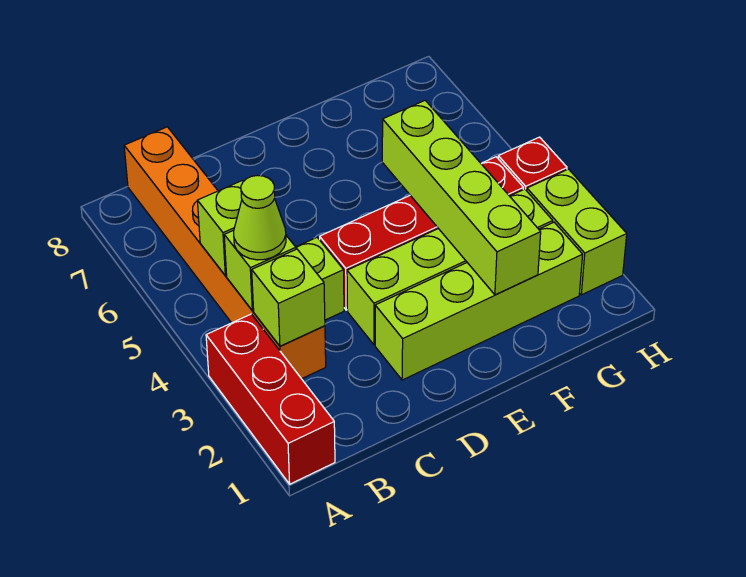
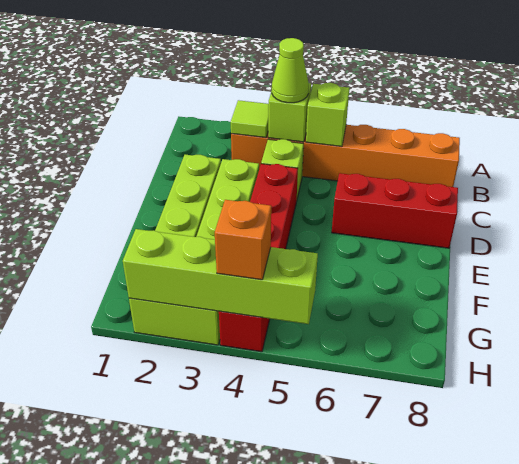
red brick A1:A3 level 1 -> red brick D6:D8 level 1
lime brick B3 level 2 -> lime tile B3 level 2
lime brick F2:F5 level 2 -> lime brick H2:H5 level 2
none -> orange brick H4 level 3

